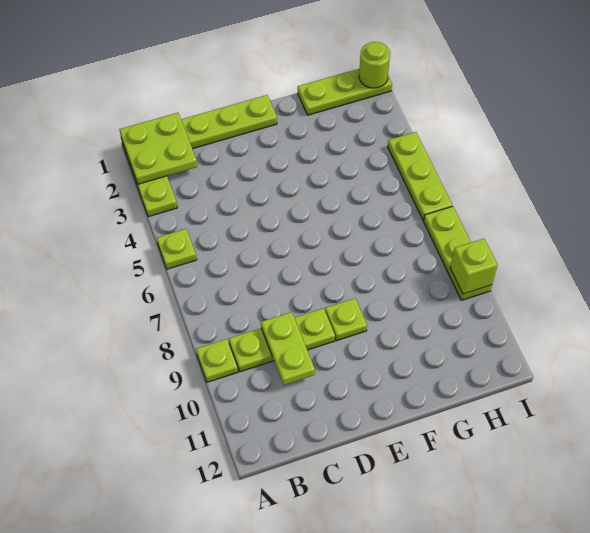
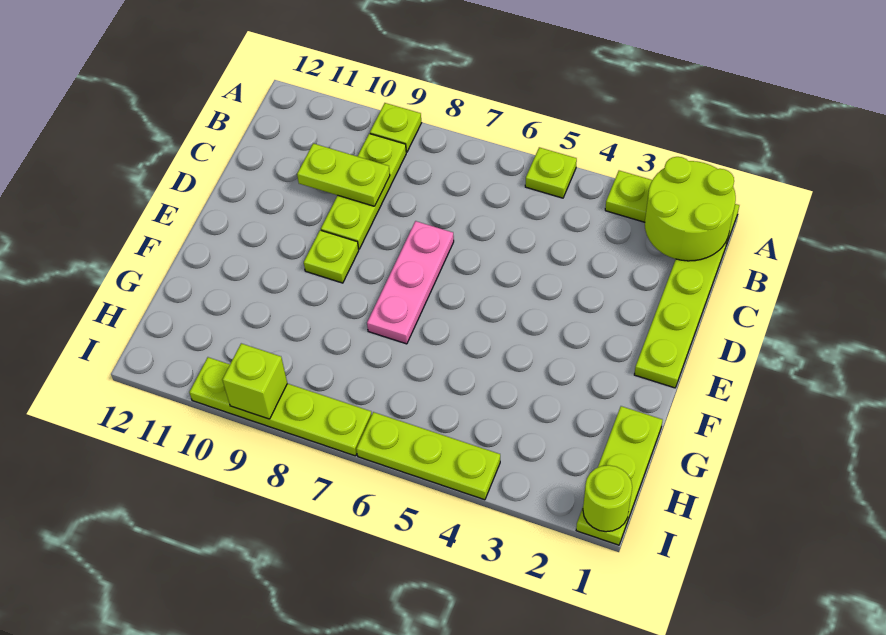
lime plate A1:B2 level 2 -> lime round brick A1:B2 level 2
none -> pink plate D7:F7 level 1
lime plate I7:I9 level 1 -> lime plate I7:I10 level 1

